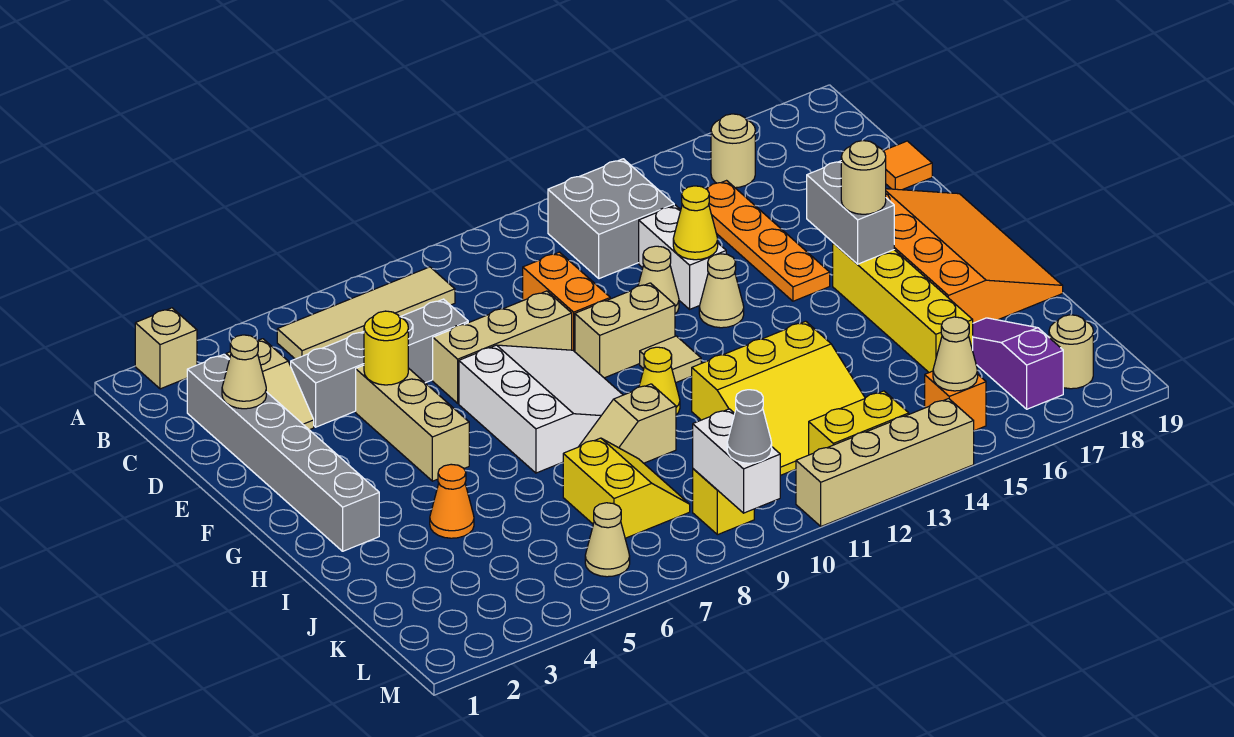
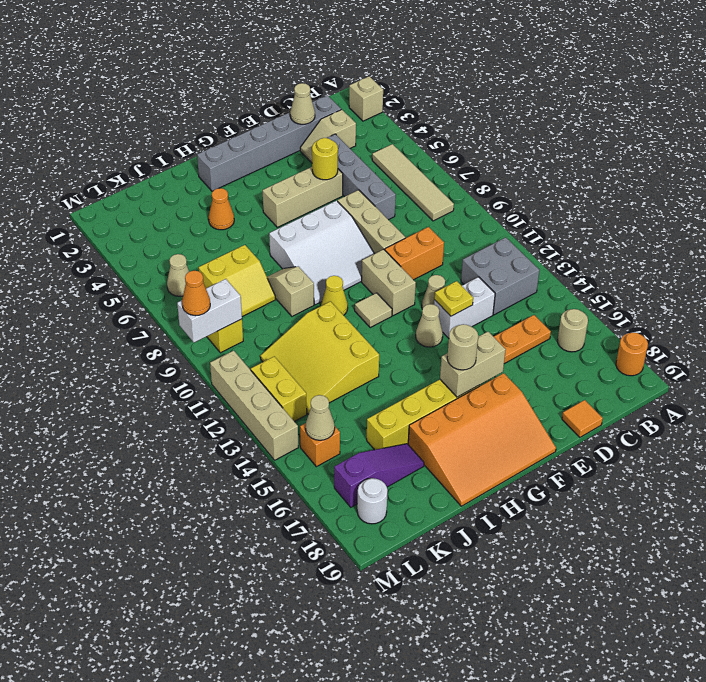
none -> orange round brick A18 level 1
yellow cone E13 level 2 -> yellow plate E13 level 2
grey brick F16:G16 level 2 -> tan brick F16:G16 level 2
tan round brick L18 level 1 -> white round brick L18 level 1
grey cone M9 level 3 -> orange cone M9 level 3

